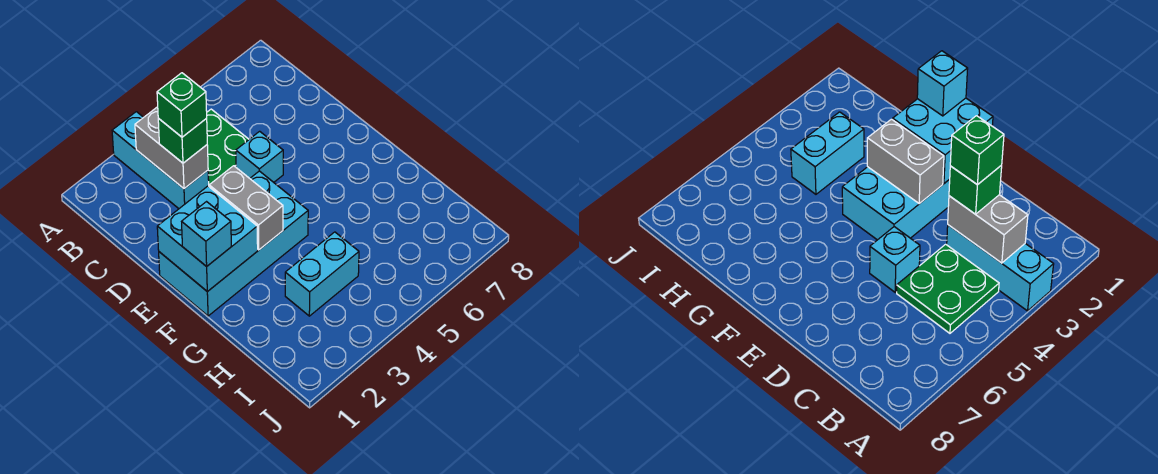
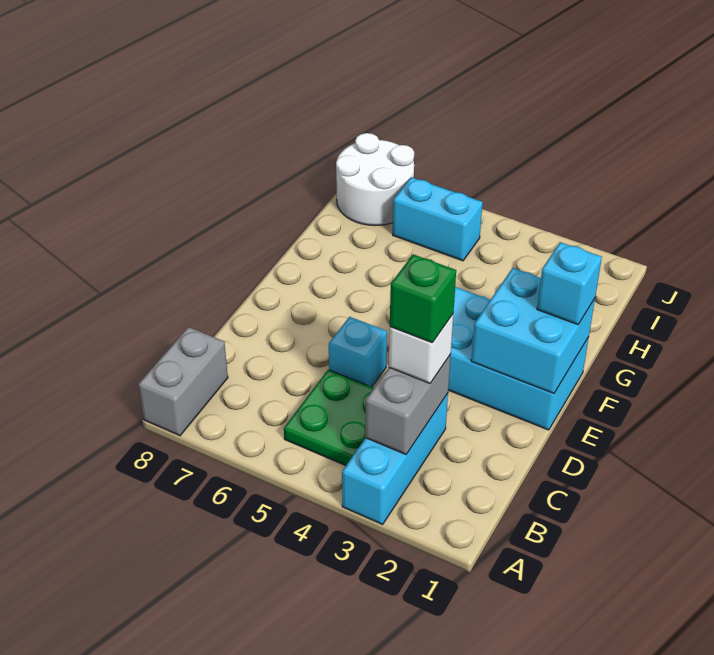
green brick C3 level 3 -> white brick C3 level 3
grey brick E3:F3 level 2 -> grey brick A8:B8 level 1
cyan brick H3:H4 level 1 -> cyan brick I5:I6 level 1
none -> white round brick I7:J8 level 1

